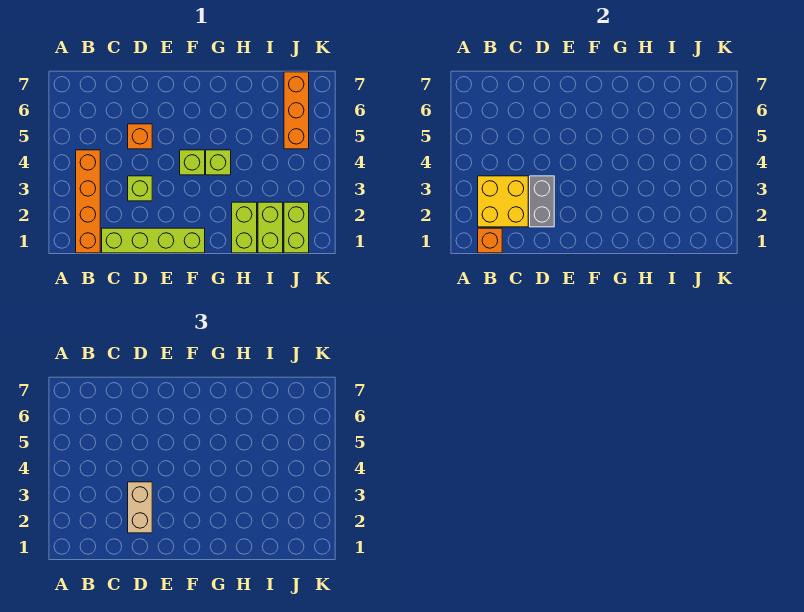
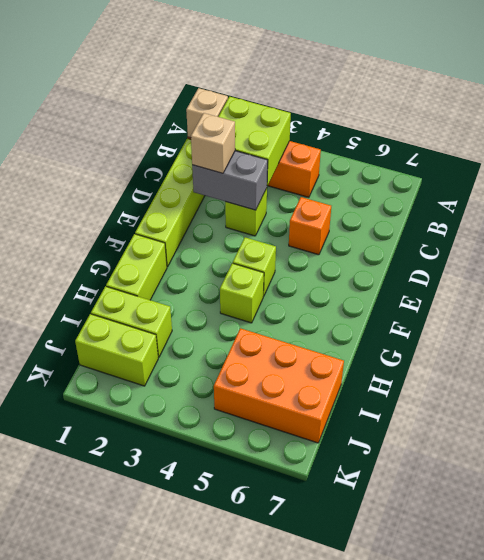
orange brick B1 level 2 -> tan brick B1 level 2
yellow brick B2:C3 level 2 -> lime brick B2:C3 level 2
tan brick D2:D3 level 3 -> tan brick D2 level 3
lime brick H1:H2 level 1 -> lime brick G1:H1 level 1
orange brick J5:J7 level 1 -> orange brick I5:J7 level 1

